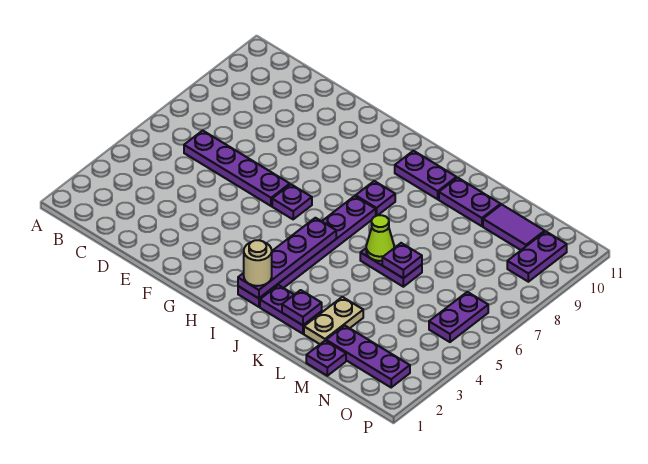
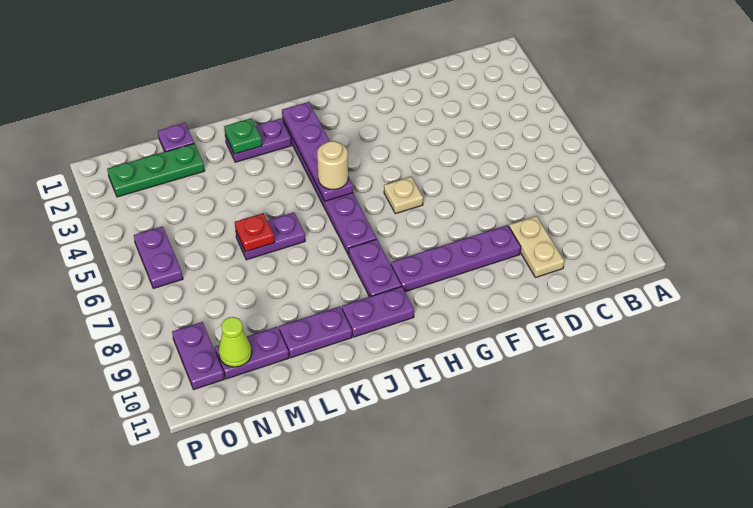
purple plate C6:F6 level 1 -> purple plate E9:H9 level 1
purple plate G6 level 1 -> tan plate G6 level 1
tan round brick I2 level 3 -> tan round brick I5 level 3
purple plate I8 level 1 -> purple plate I8:I9 level 1
purple plate K2 level 2 -> green plate K2 level 2
lime cone K6 level 2 -> lime cone N10 level 2
tan plate L2:L3 level 1 -> tan plate D9:D10 level 1
purple plate L6 level 2 -> red plate L6 level 2
purple plate M2:O2 level 1 -> green plate M2:O2 level 1
purple tile M10:N10 level 1 -> purple plate M10:N10 level 1

